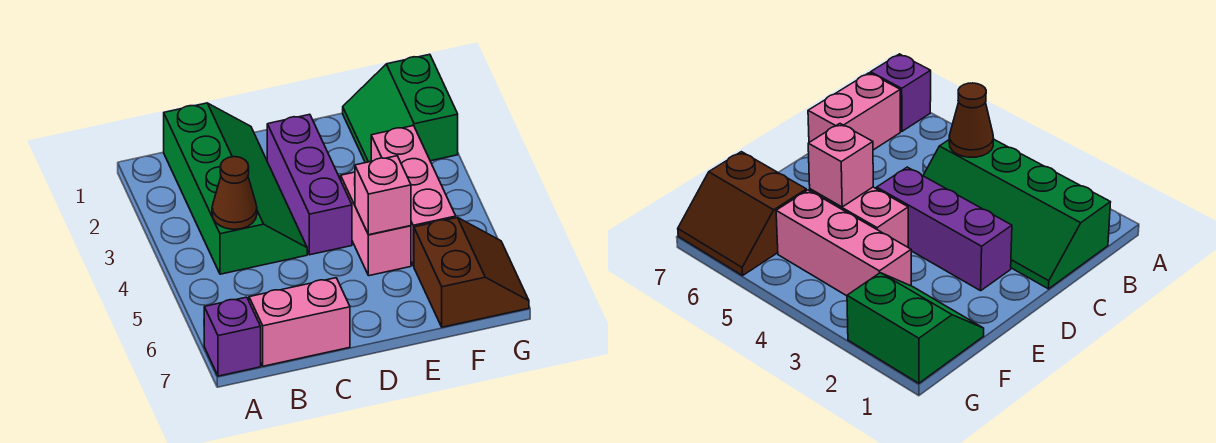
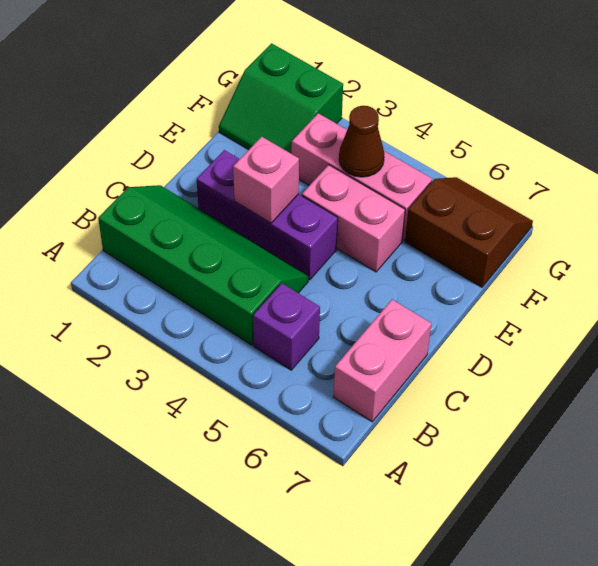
purple brick A7 level 1 -> purple brick B5 level 1
brown cone B4 level 2 -> brown cone F4 level 2
pink brick E5 level 2 -> pink brick D3 level 2

